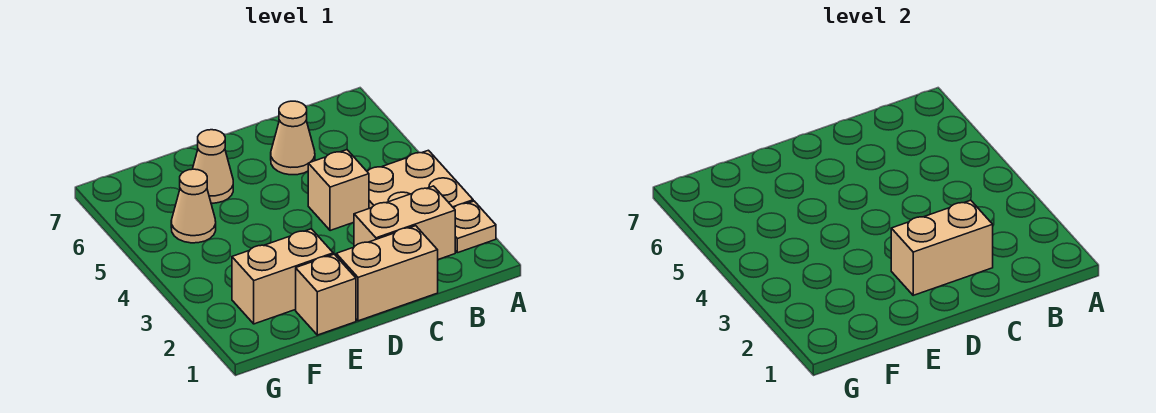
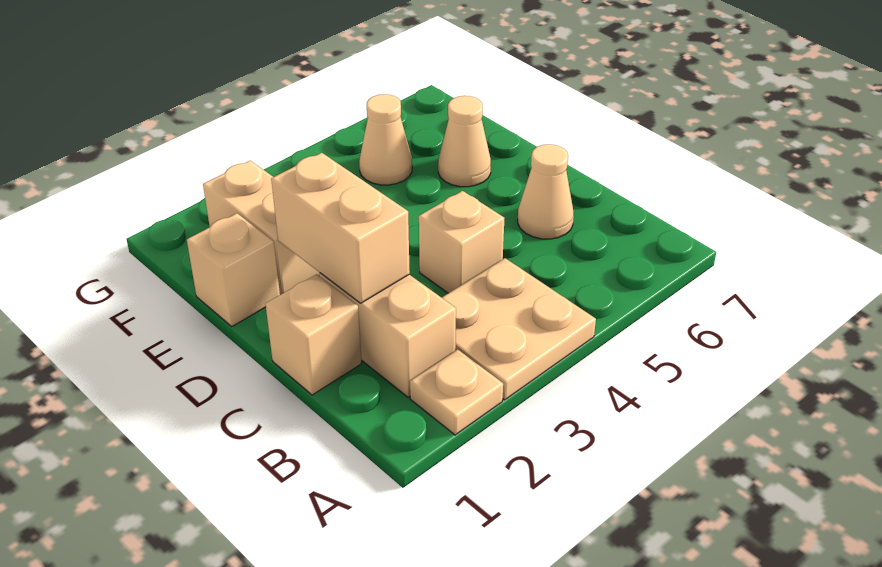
tan brick C1:D1 level 1 -> tan brick C1 level 1

